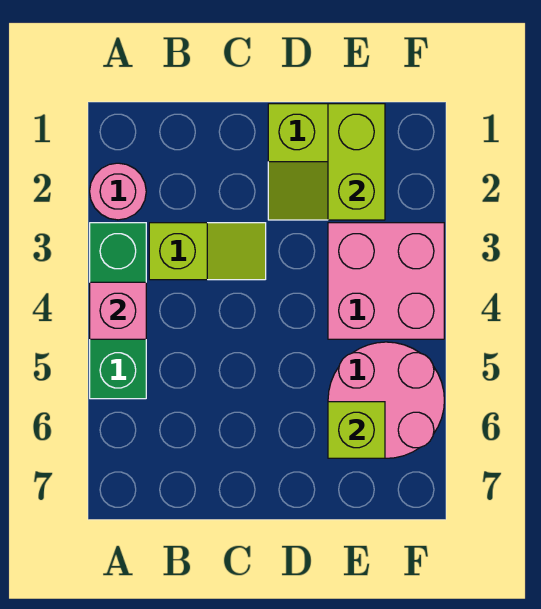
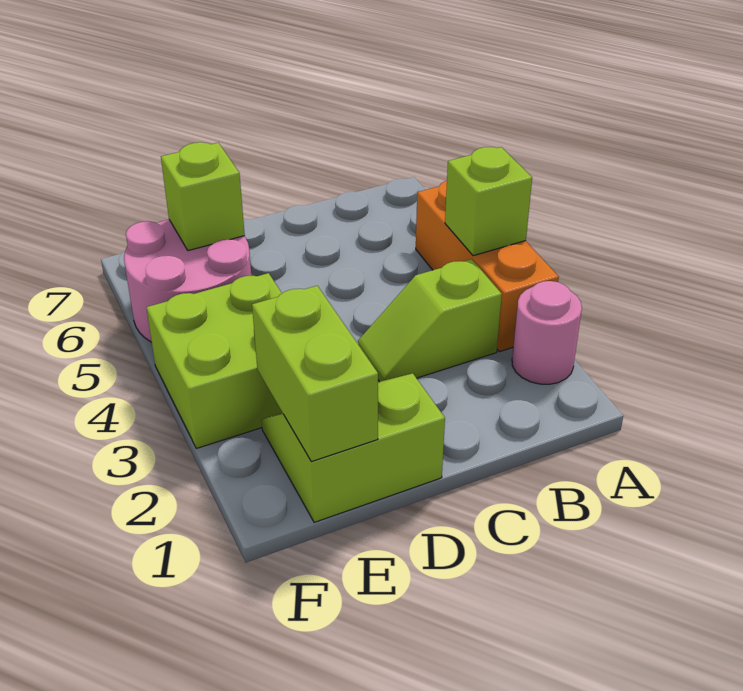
green brick A3:A5 level 1 -> orange brick A3:A5 level 1
pink brick A4 level 2 -> lime brick A4 level 2
pink brick E3:F4 level 1 -> lime brick E3:F4 level 1

